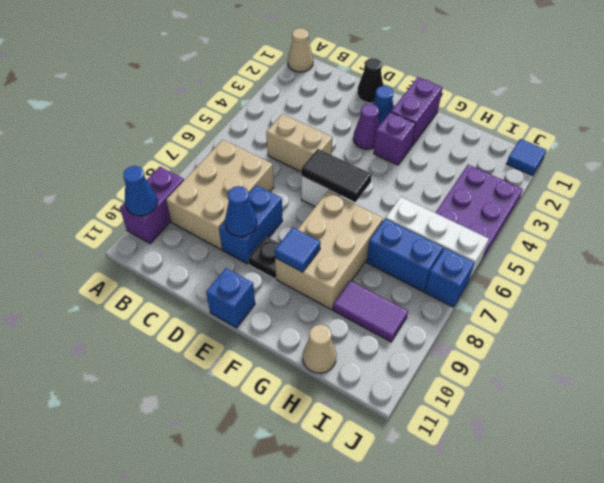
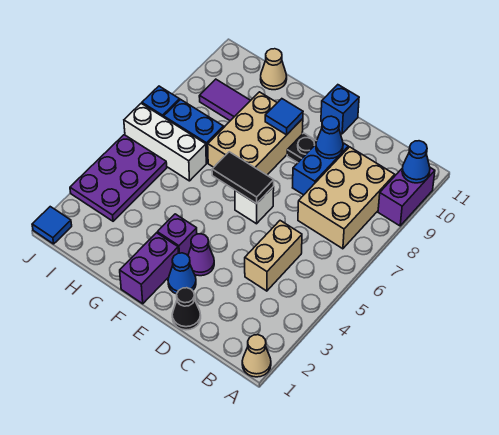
tan brick C5:D5 level 1 -> tan brick C4:C5 level 1

